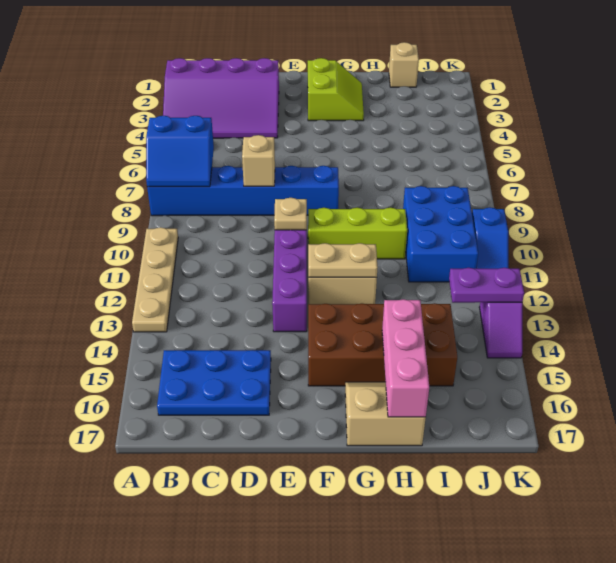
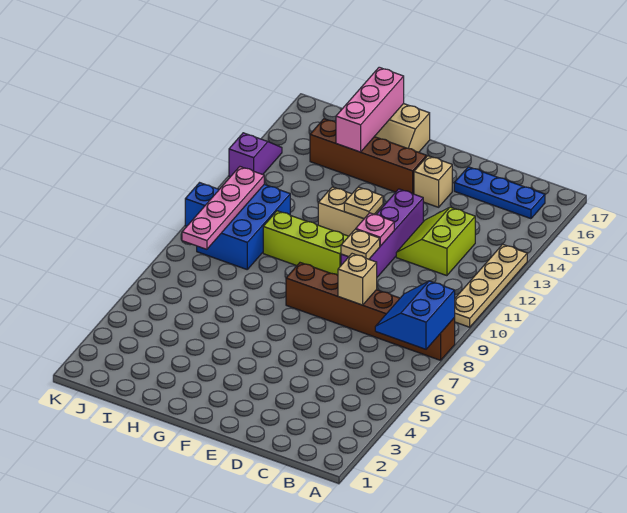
purple slope A2:D4 level 1 top 2 -> none
blue slope A7:B8 level 2 top 7 -> blue slope A7:B8 level 2 top A
blue brick A8:F8 level 1 -> brown brick A8:F8 level 1
blue plate B15:D16 level 1 -> blue plate B16:D16 level 1
none -> pink plate E11 level 2
lime slope F2:G3 level 1 top F -> lime slope C12:D13 level 1 top C
tan plate F12:G12 level 2 -> tan plate F12 level 2
brown brick F14:I15 level 1 -> brown brick F15:I15 level 1
tan brick I1 level 1 -> tan brick E15 level 1
none -> pink plate J8:J11 level 2
purple plate J13:K13 level 2 -> none

